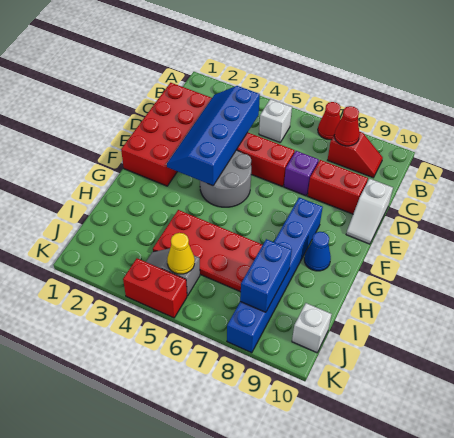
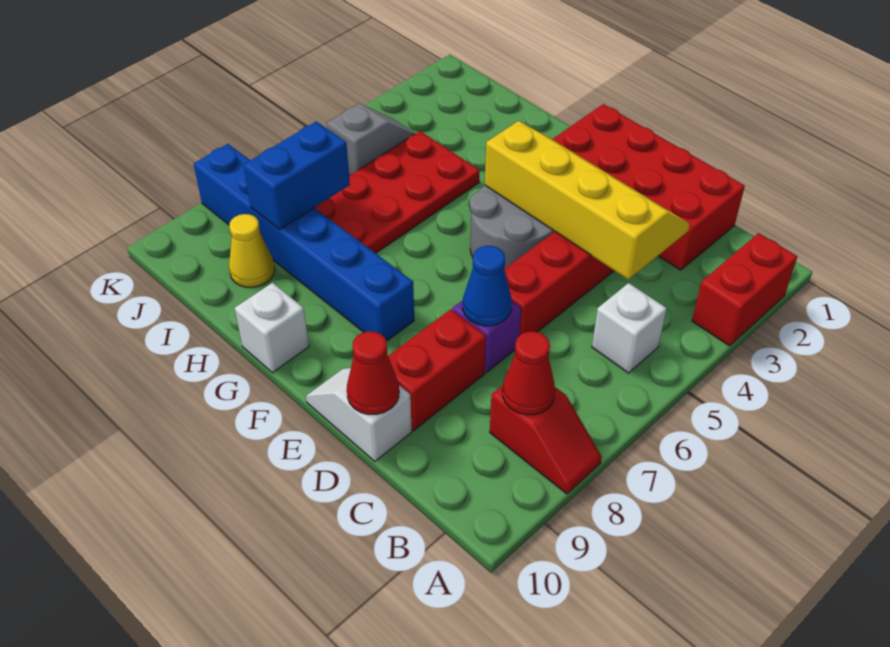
red cone A7 level 1 -> red cone D10 level 2
red slope B8:B9 level 1 top 8 -> red slope A8:B8 level 1 top B
blue slope C3:F4 level 2 top 4 -> yellow slope C3:F4 level 2 top 4
blue cone G9 level 1 -> blue cone D7 level 2
blue brick I8:J8 level 2 -> blue brick I7:I8 level 2
yellow cone J5 level 2 -> yellow cone I9 level 1
white brick J10 level 1 -> white brick G10 level 1
red brick K4:K5 level 1 -> red brick A2:A3 level 1

